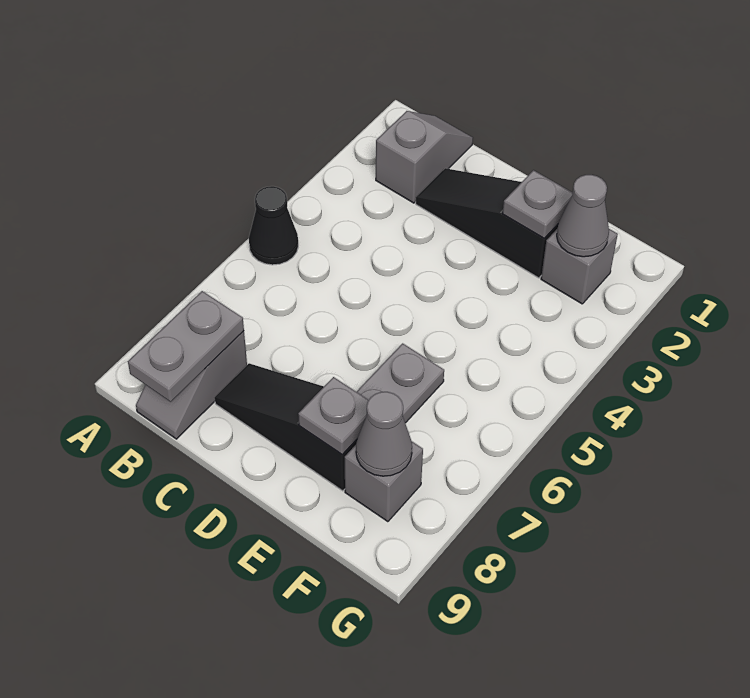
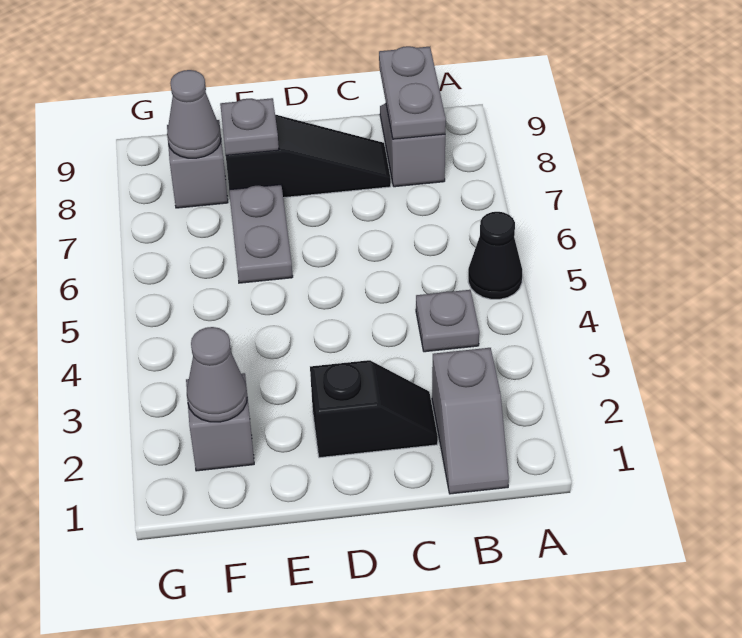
black slope C2:E2 level 1 top E -> black slope C2:D2 level 1 top D
grey plate E2 level 2 -> grey plate B4 level 1

